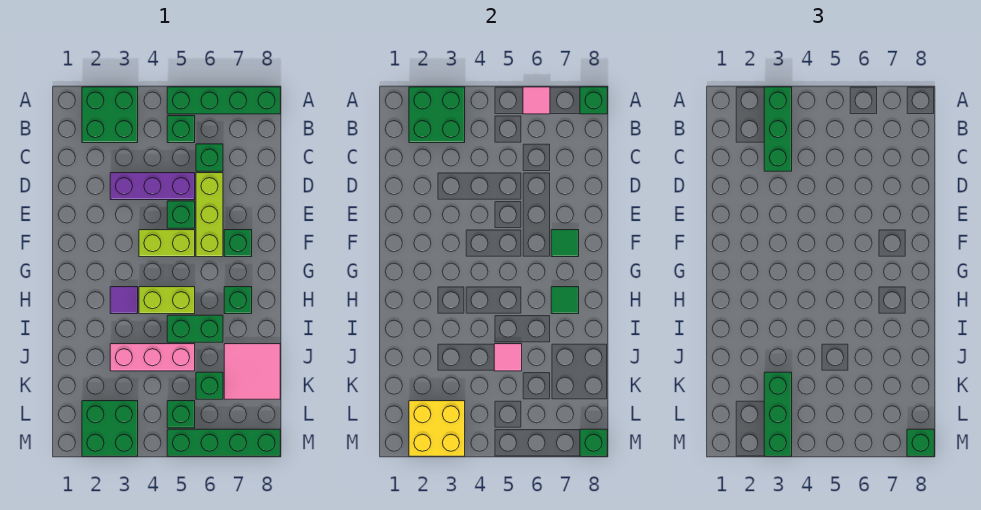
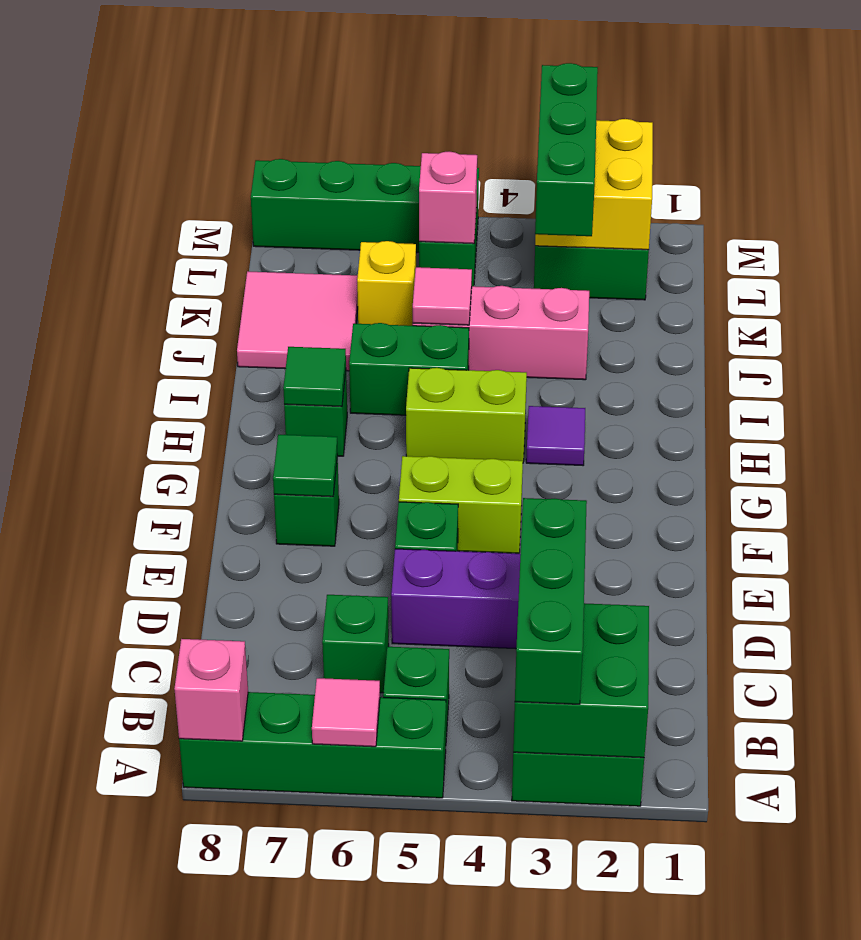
green brick A8 level 2 -> pink brick A8 level 2
lime brick D6:F6 level 1 -> none
green brick K6 level 1 -> yellow brick K6 level 1
none -> pink brick L5 level 2
green brick M8 level 2 -> none
green brick M8 level 3 -> none

